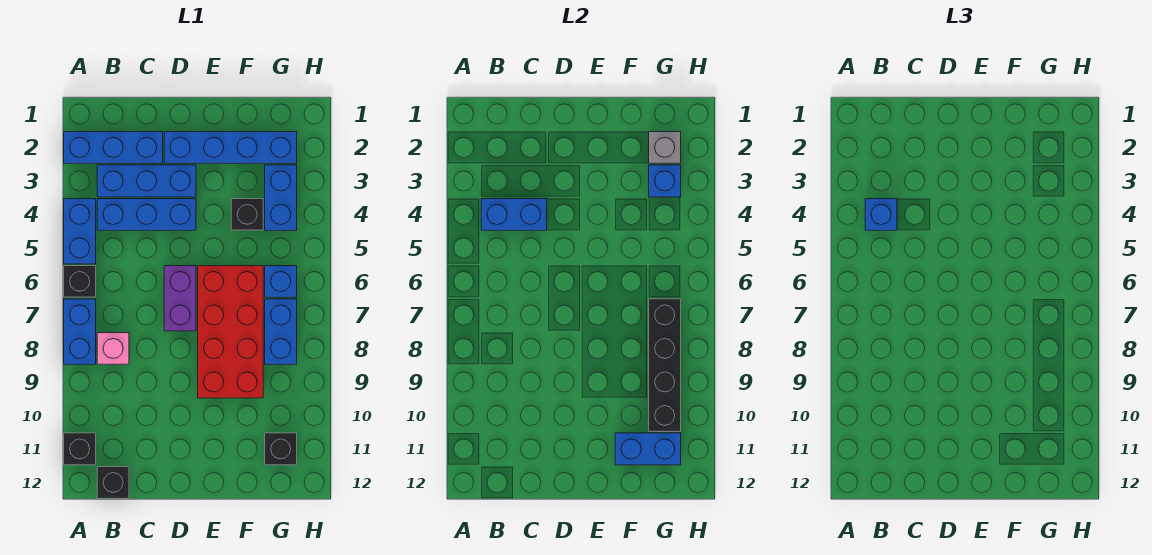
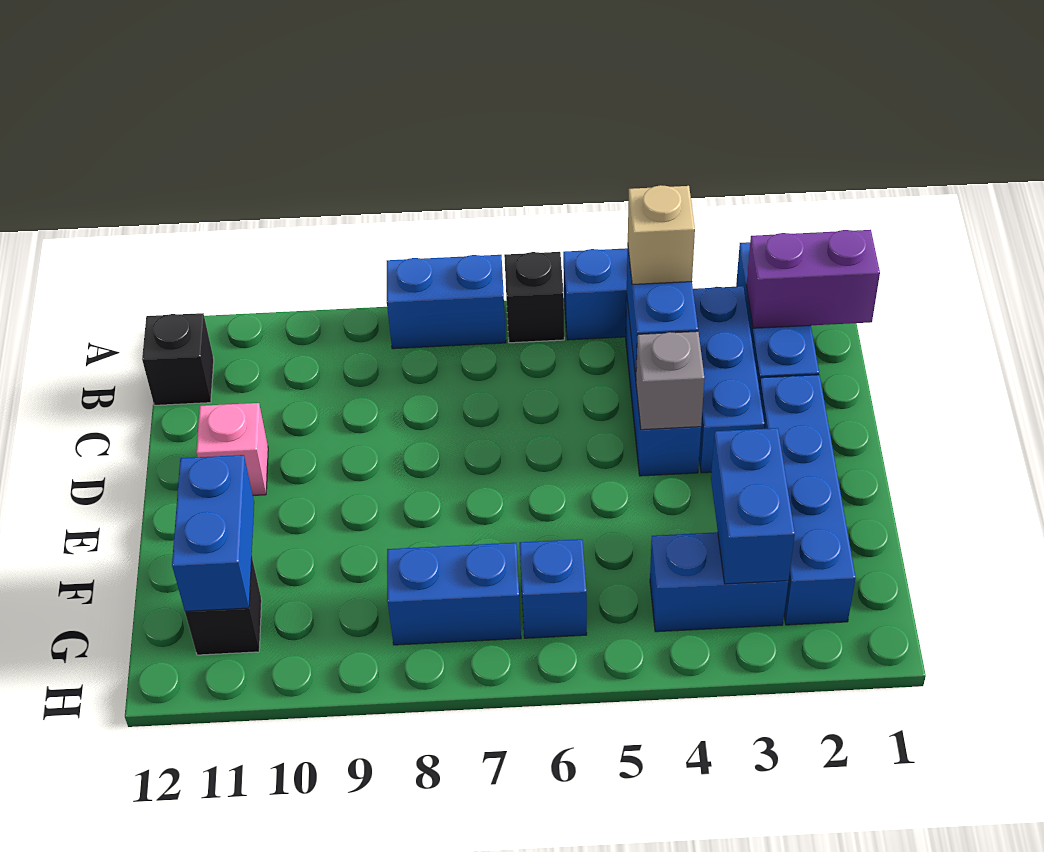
black brick A11 level 1 -> none
blue brick B4 level 3 -> tan brick B4 level 3
pink brick B8 level 1 -> pink brick D11 level 1
purple brick D6:D7 level 1 -> purple brick B1:B2 level 2
red brick E6:F9 level 1 -> none
black brick F4 level 1 -> none
grey brick G2 level 2 -> grey brick D4 level 2
blue brick G3 level 2 -> blue brick F3:G3 level 2
black brick G7:G10 level 2 -> none

